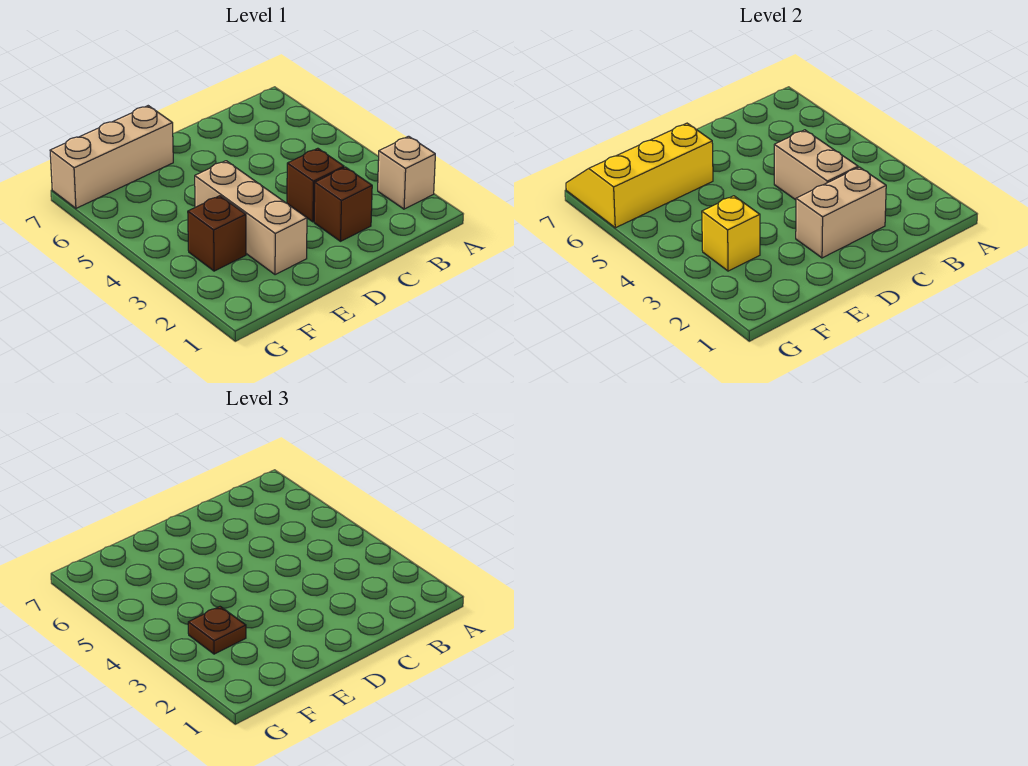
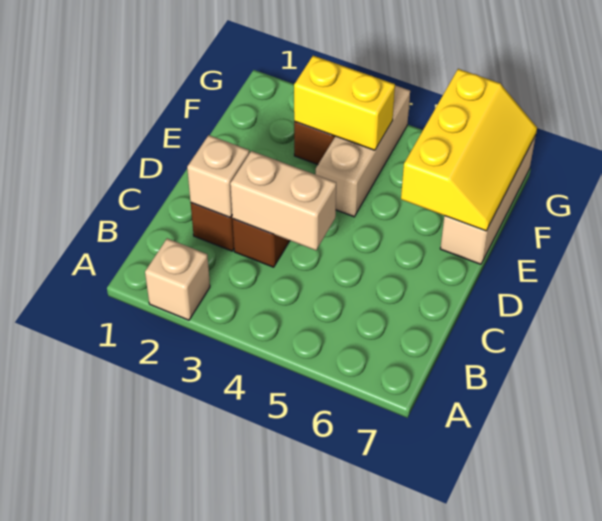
tan brick C2:D2 level 2 -> tan brick C2 level 2
tan brick E2:E4 level 1 -> tan brick E4:G4 level 1
yellow brick F3 level 2 -> yellow brick F3:F4 level 2
brown plate F3 level 3 -> none

